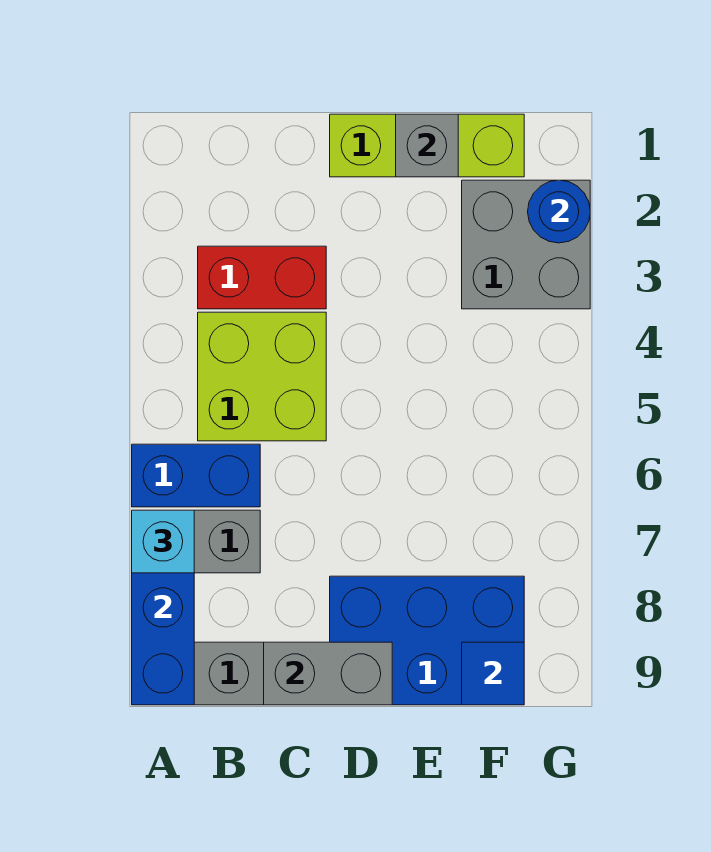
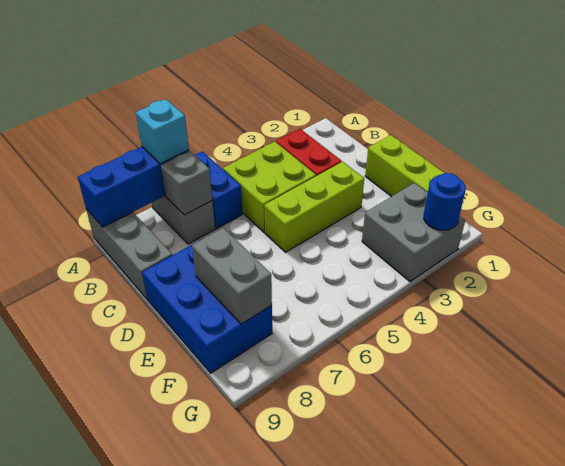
grey brick C9:D9 level 2 -> grey brick E8:F8 level 2
none -> lime brick D3:D5 level 1
grey brick E1 level 2 -> grey brick B7 level 2
blue tile F9 level 2 -> none

